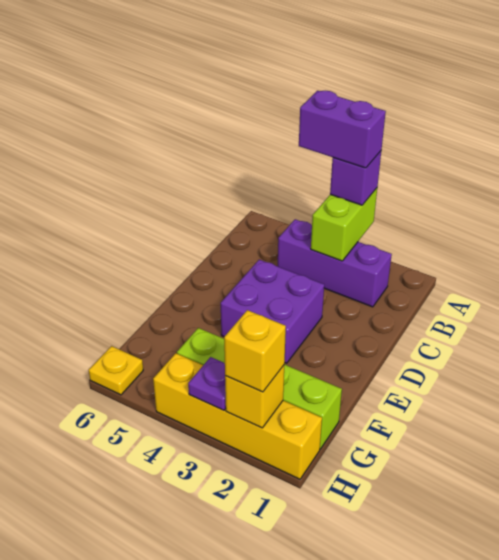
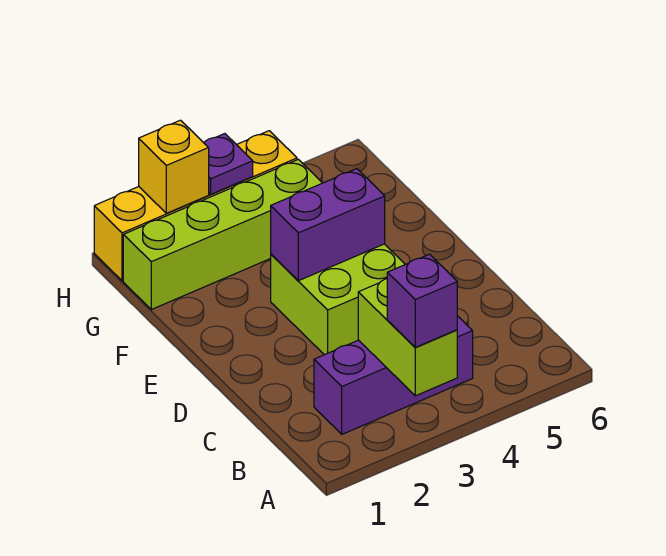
purple brick A3:A4 level 4 -> purple brick E3:E4 level 2
purple brick D3:E4 level 1 -> lime brick D3:E4 level 1
yellow brick H2 level 3 -> none
yellow plate H6 level 1 -> none

